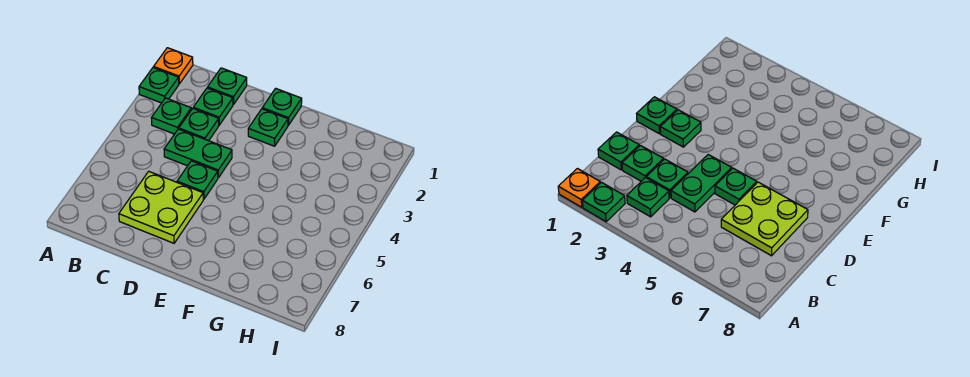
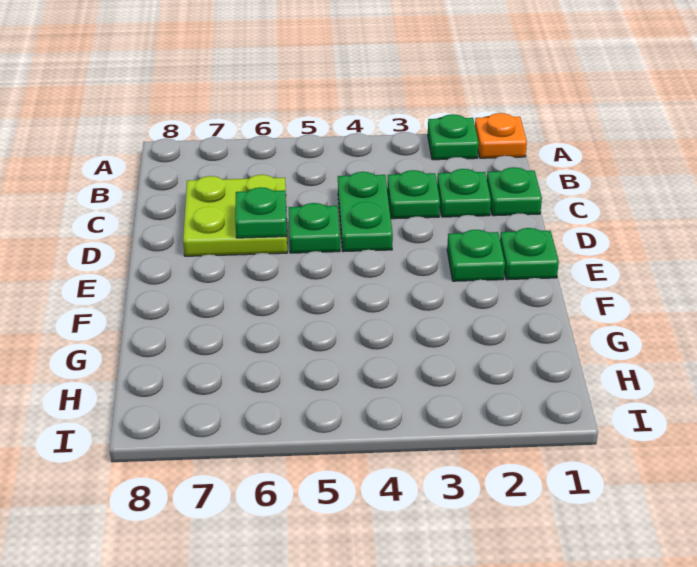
green plate B3 level 1 -> green plate D6 level 2

